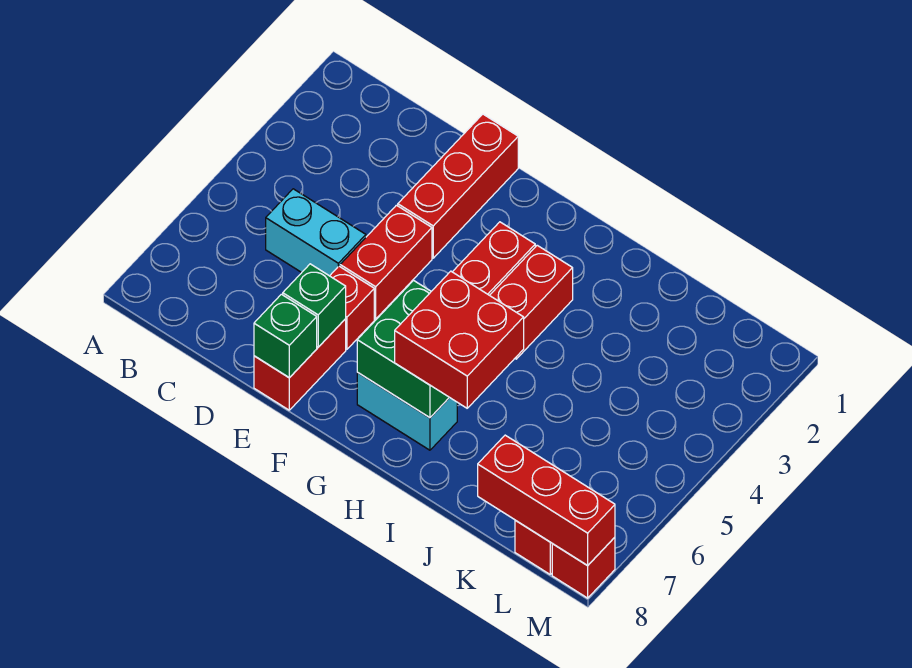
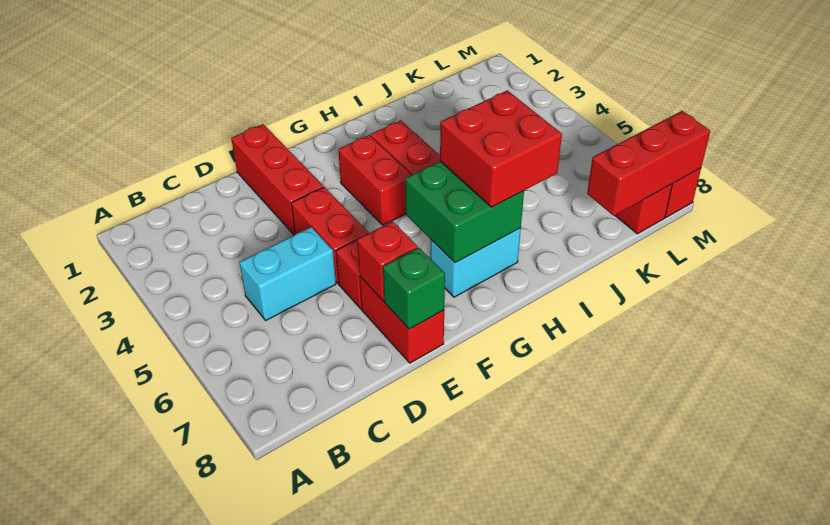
green brick E7 level 2 -> red brick E7 level 2

